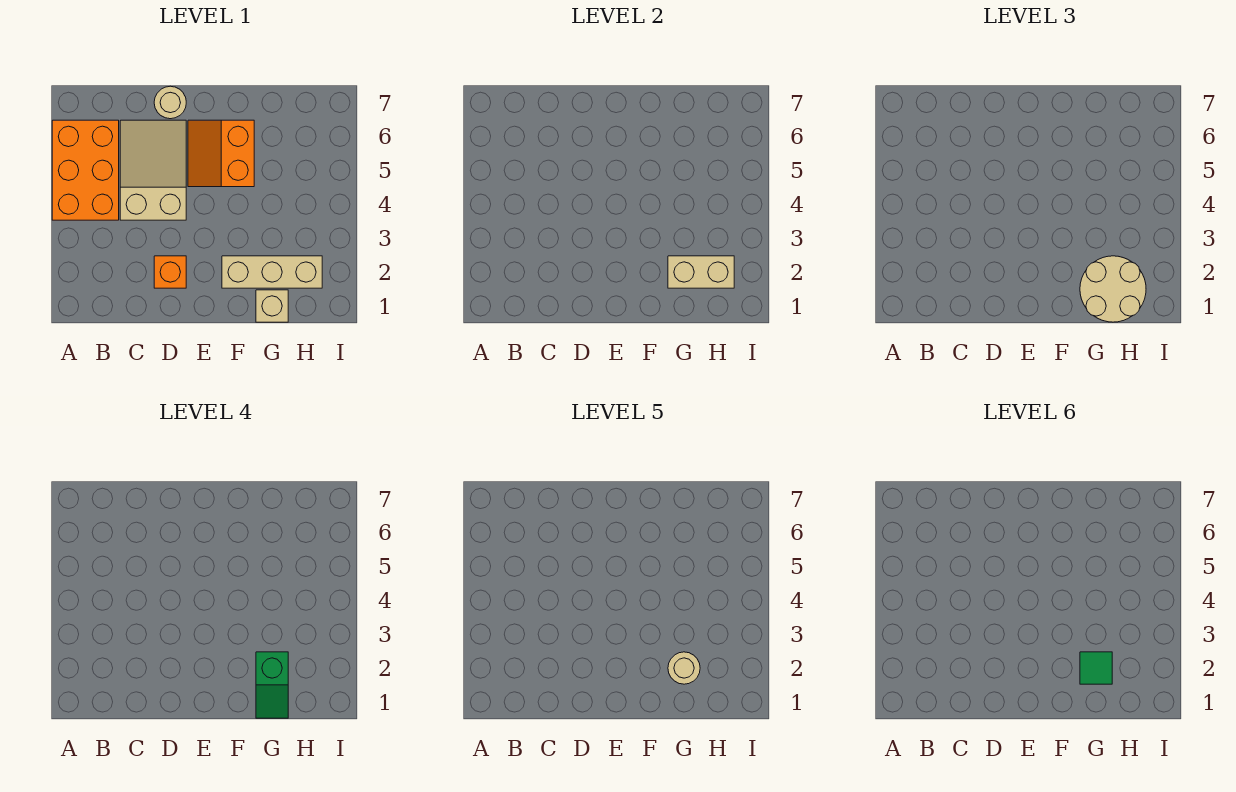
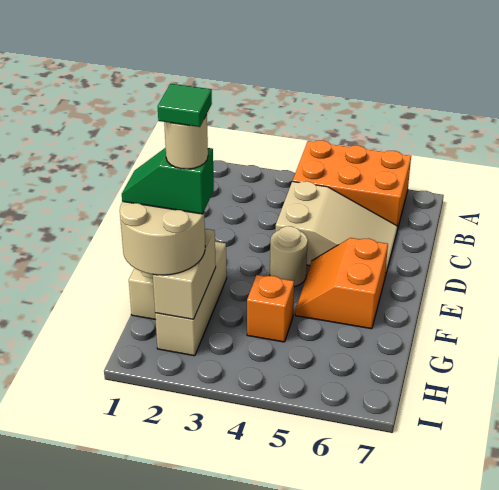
orange brick D2 level 1 -> orange brick G4 level 1
tan round brick D7 level 1 -> tan round brick E4 level 1
orange slope E5:F6 level 1 top F -> orange slope E5:F6 level 1 top 6

